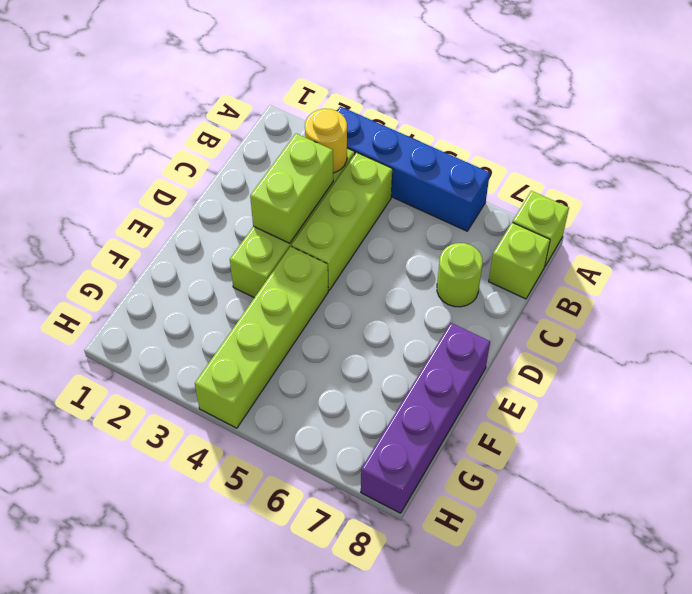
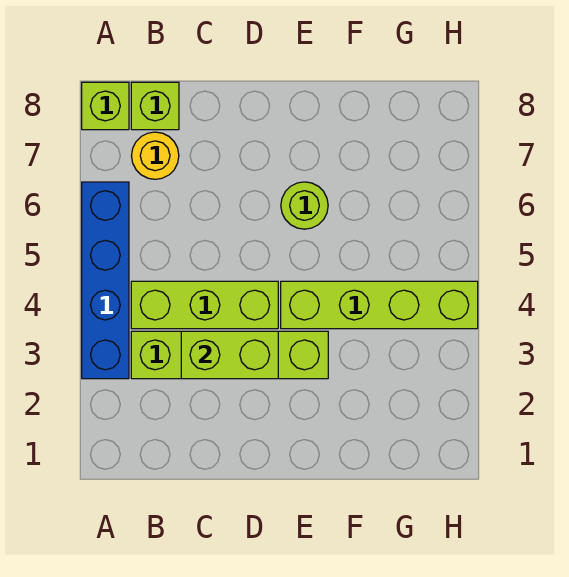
yellow round brick B3 level 2 -> yellow round brick B7 level 1
lime round brick C7 level 1 -> lime round brick E6 level 1
purple brick E8:H8 level 1 -> none

